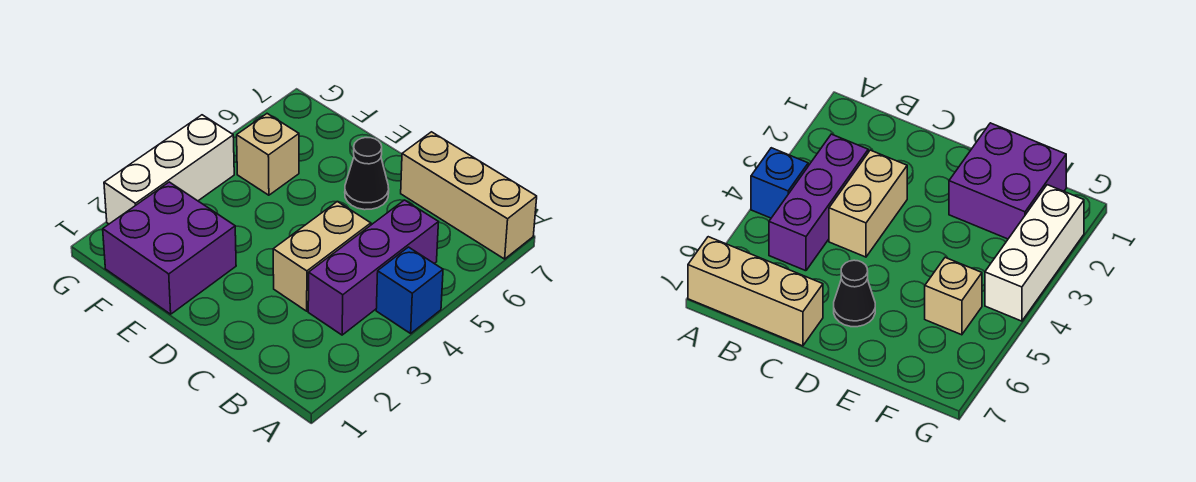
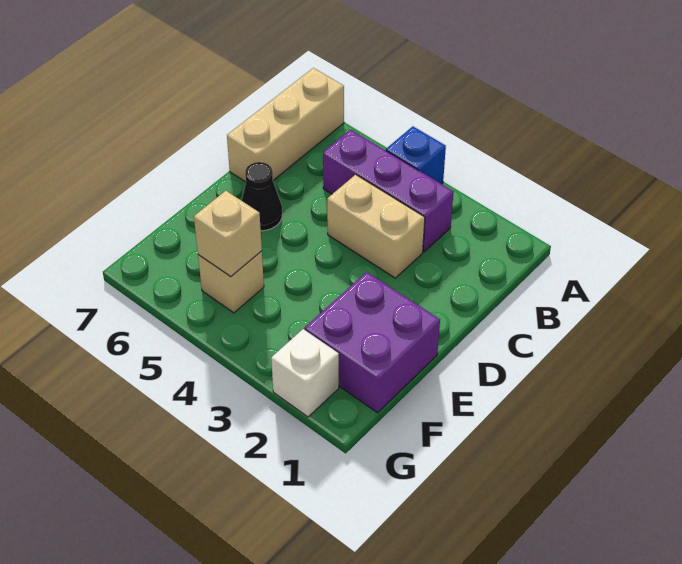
none -> tan brick F5 level 2
white brick G2:G4 level 1 -> white brick G2 level 1

